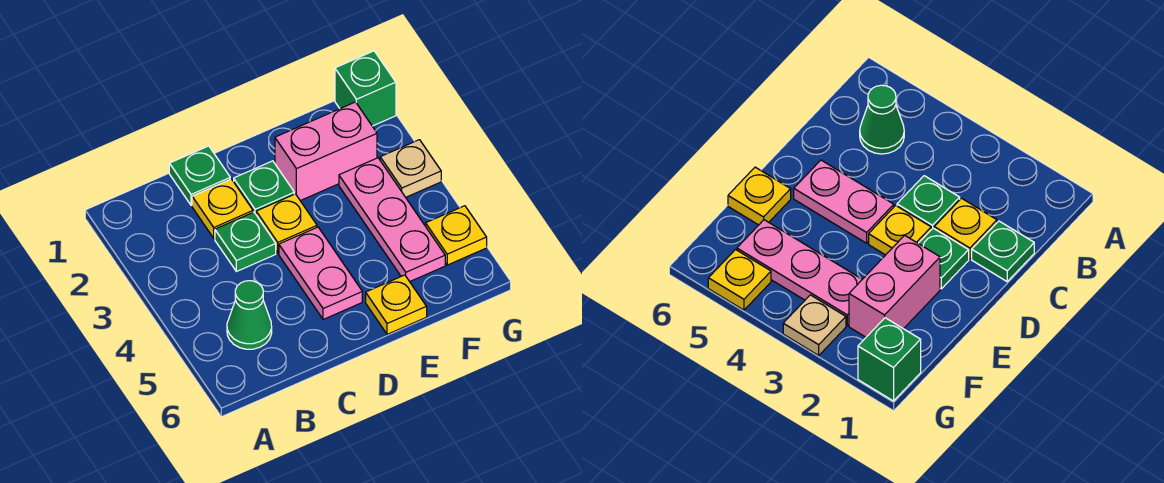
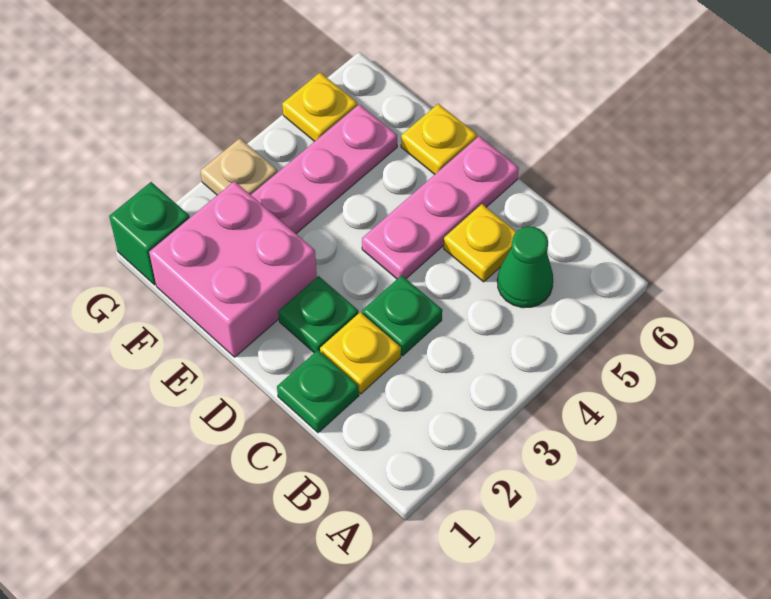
yellow plate D3 level 1 -> yellow plate C5 level 1
pink plate D4:D5 level 1 -> pink plate D4:D6 level 1
pink brick E2:F2 level 1 -> pink brick E1:F2 level 1

